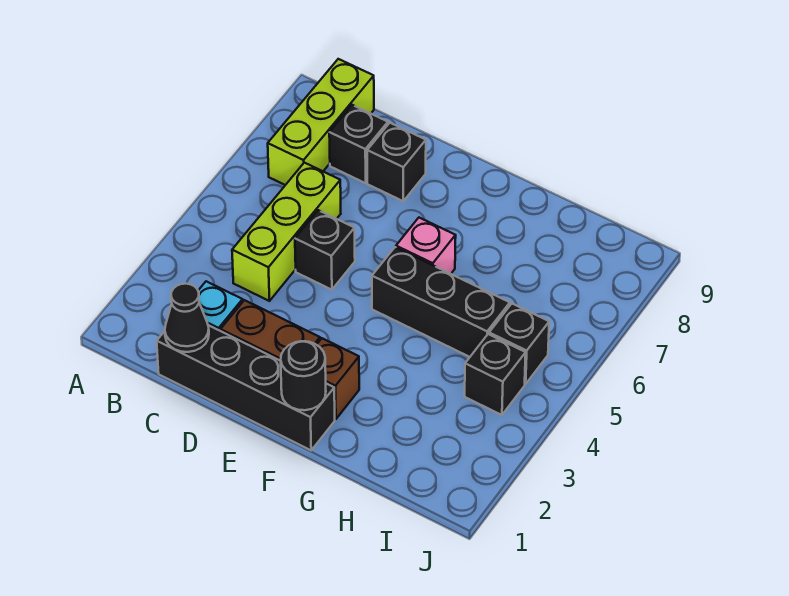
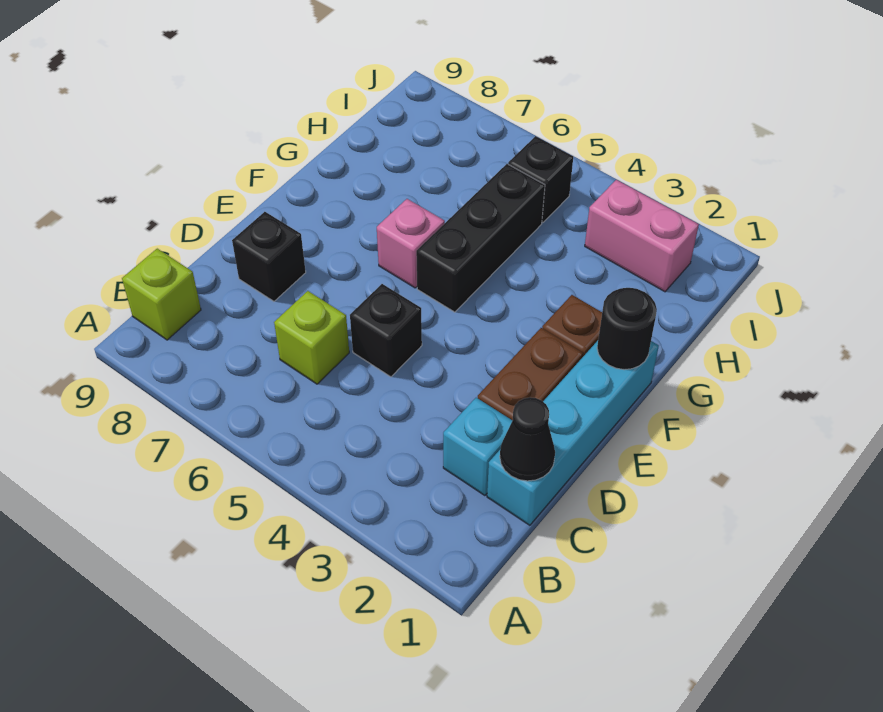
lime brick B7:B9 level 1 -> lime brick B9 level 1
black brick C1:F1 level 1 -> cyan brick C1:F1 level 1
lime brick C4:C6 level 1 -> lime brick C6 level 1
black brick C8 level 1 -> none
none -> pink brick I2:I3 level 1
black brick I4 level 1 -> none

